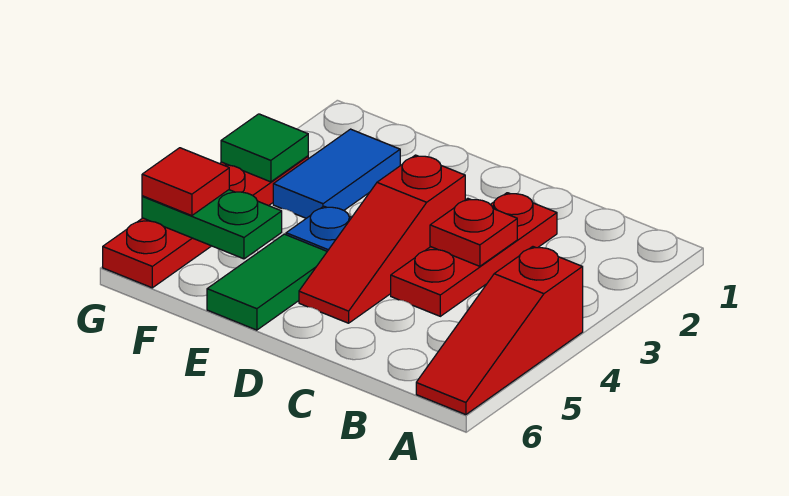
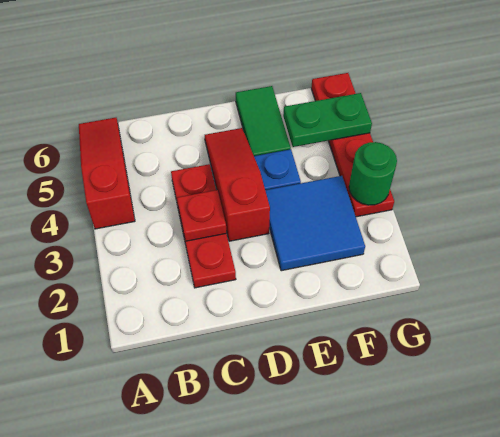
blue tile F2:F3 level 1 -> blue tile E2:F3 level 1
green tile G3 level 2 -> green round brick G3 level 2
red tile G5 level 3 -> none

